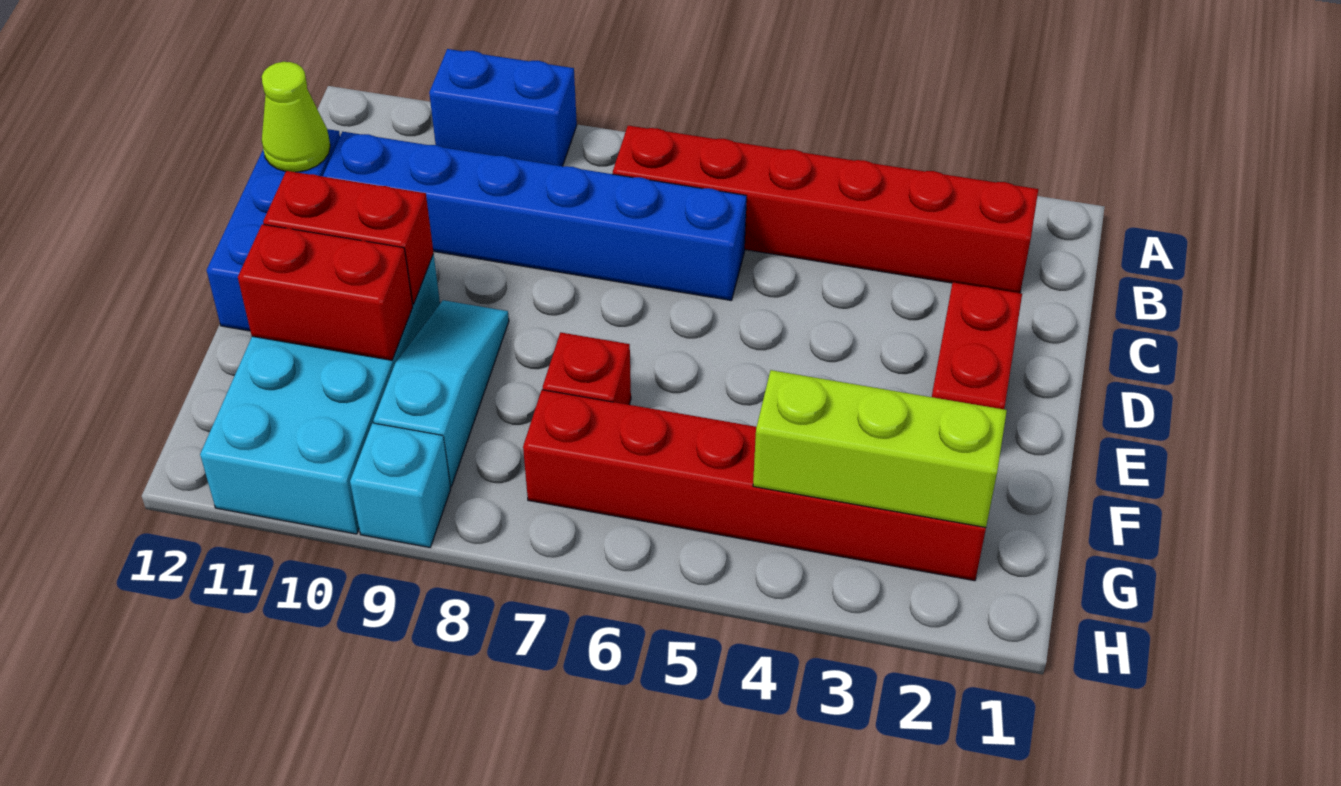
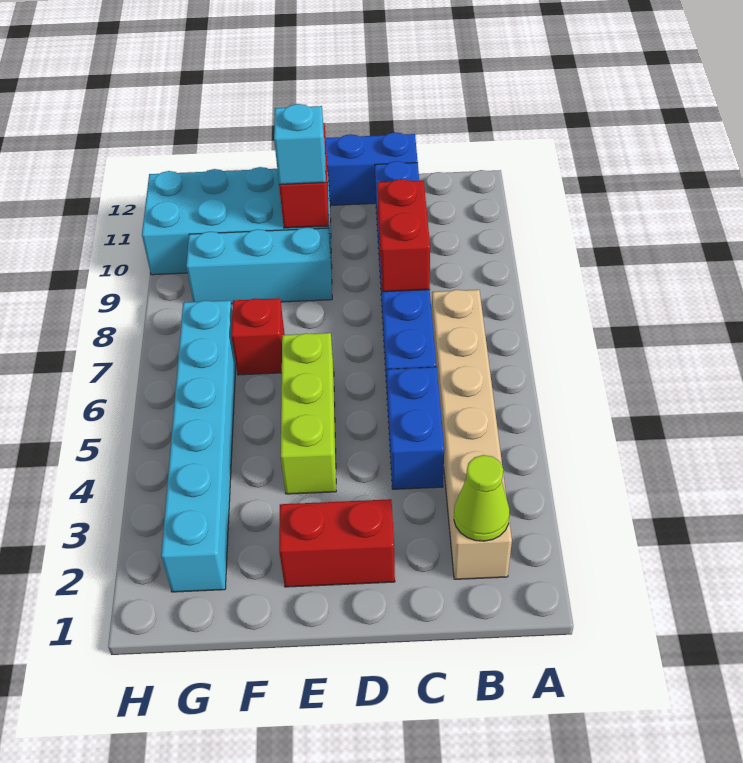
blue brick A9:A10 level 1 -> blue brick C4:C5 level 1
red brick B2:B7 level 1 -> tan brick B2:B7 level 1
lime cone C12 level 2 -> lime cone B2 level 2
cyan slope E9:G9 level 1 top G -> cyan brick E9:G9 level 1
red brick F10:F11 level 2 -> red brick C8:C9 level 2
red brick G2:G7 level 1 -> cyan brick G2:G7 level 1
lime brick G2:G4 level 2 -> lime brick E4:E6 level 1
cyan brick H9 level 1 -> cyan brick E10 level 3

